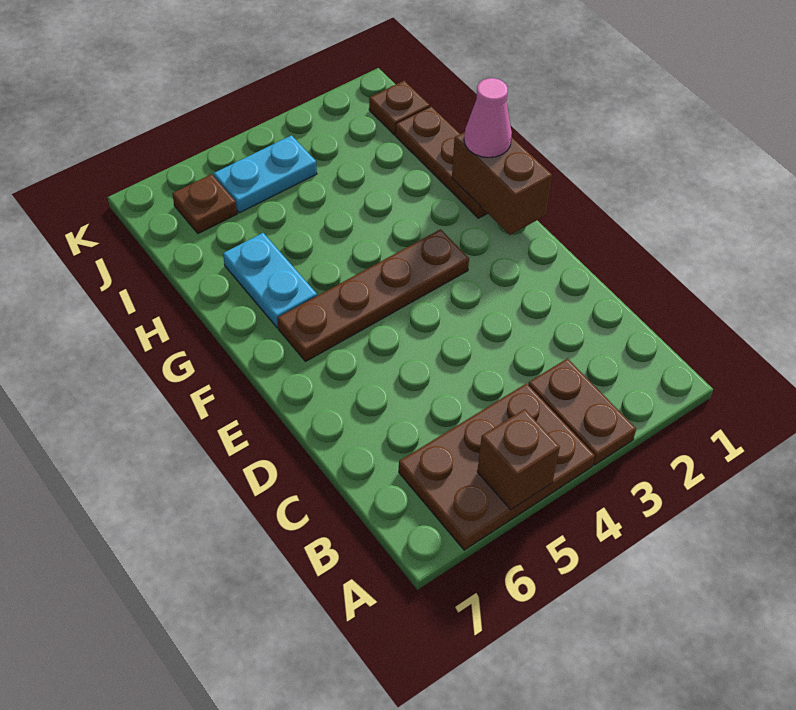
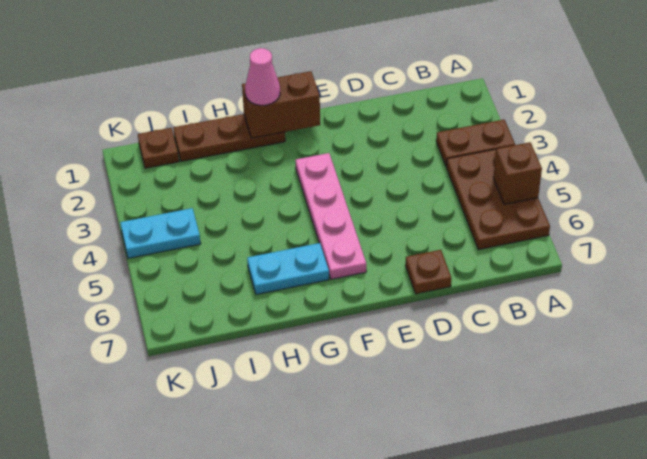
brown plate F3:F6 level 1 -> pink plate F3:F6 level 1
cyan plate J4:J5 level 1 -> cyan plate J4:K4 level 1
brown plate J6 level 1 -> brown plate D7 level 1

